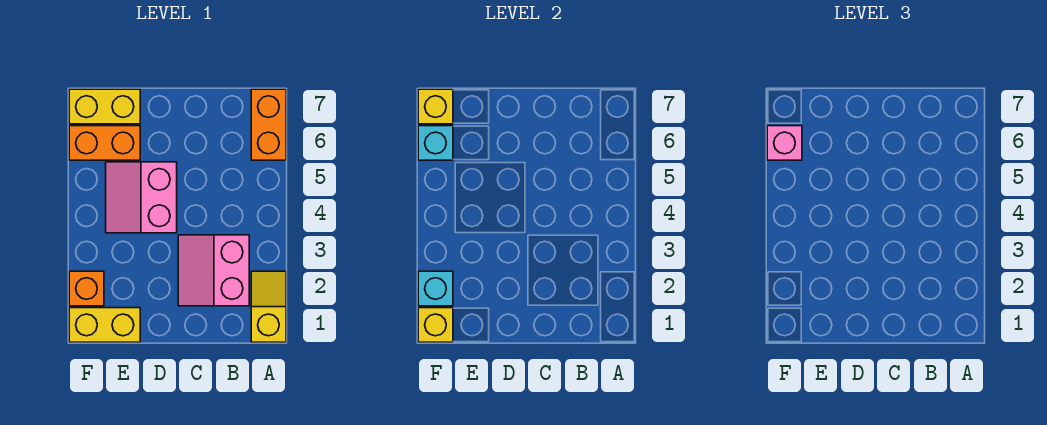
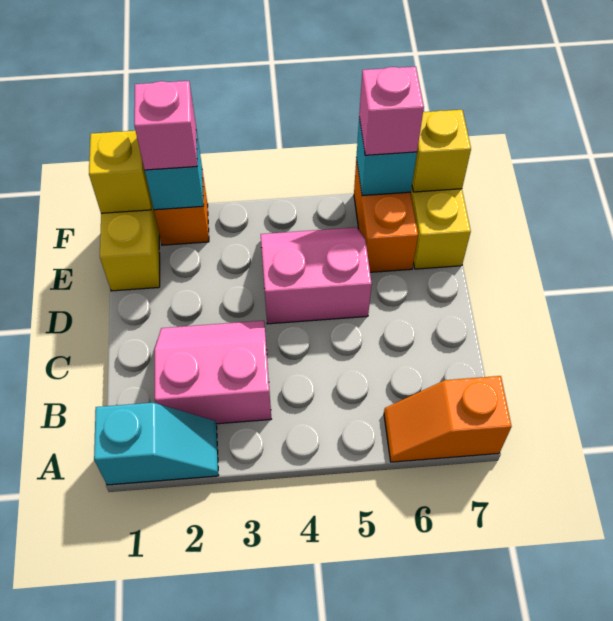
yellow slope A1:A2 level 1 top 1 -> cyan slope A1:A2 level 1 top 1
orange brick A6:A7 level 1 -> orange slope A6:A7 level 1 top 7
none -> pink brick F2 level 3

